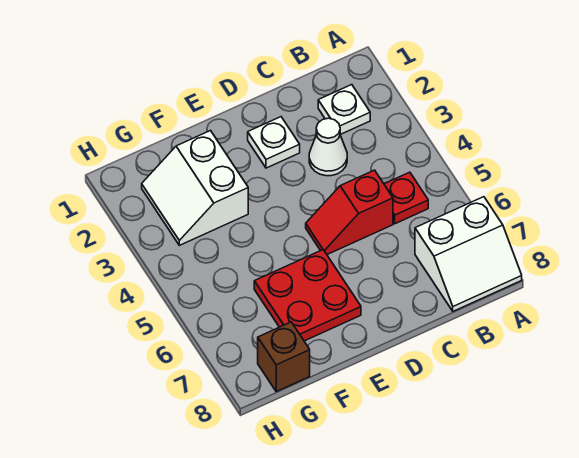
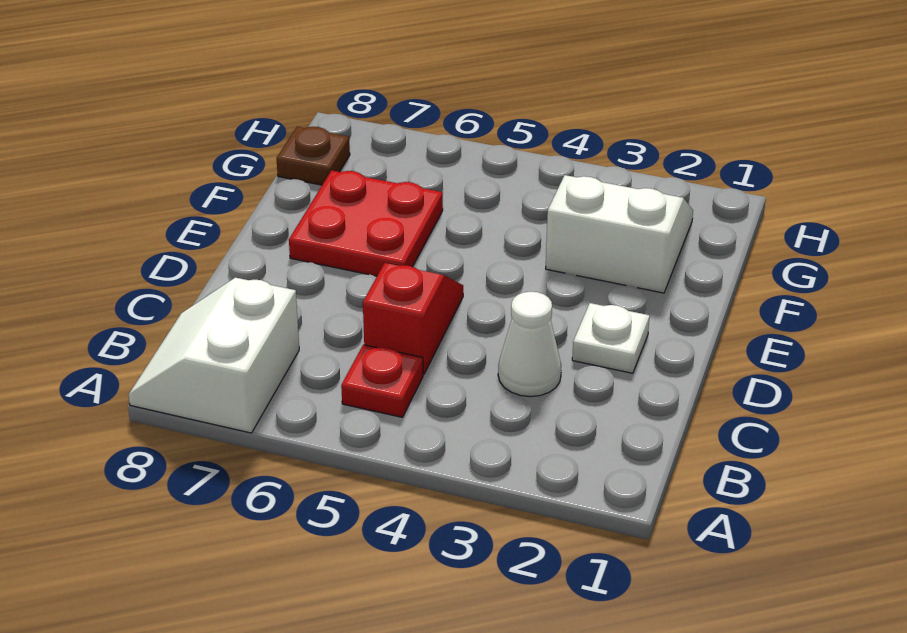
white plate B2 level 1 -> none
brown brick G8 level 1 -> brown plate G8 level 1

